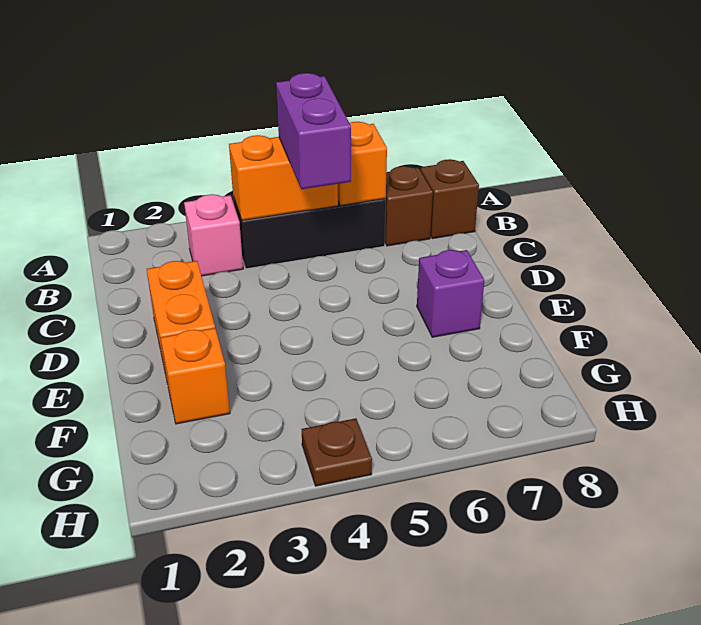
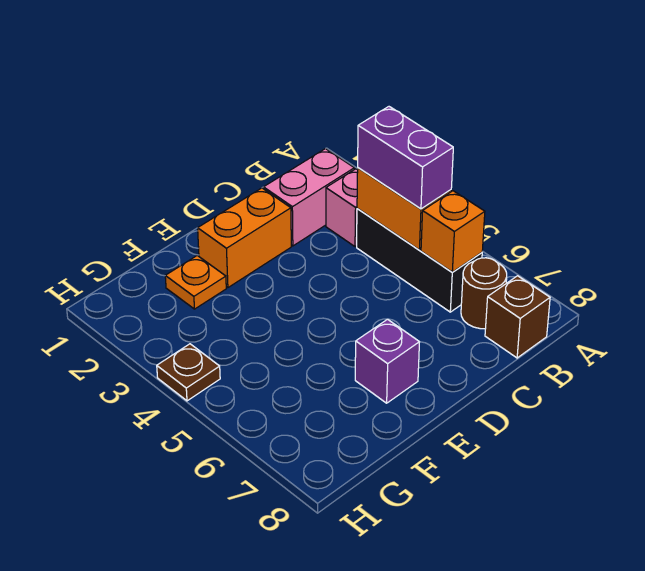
none -> pink brick B2:C2 level 1
purple brick B5:C5 level 3 -> purple brick B4:B5 level 3
brown brick B7 level 1 -> brown round brick B7 level 1
orange brick F2 level 1 -> orange plate F2 level 1

